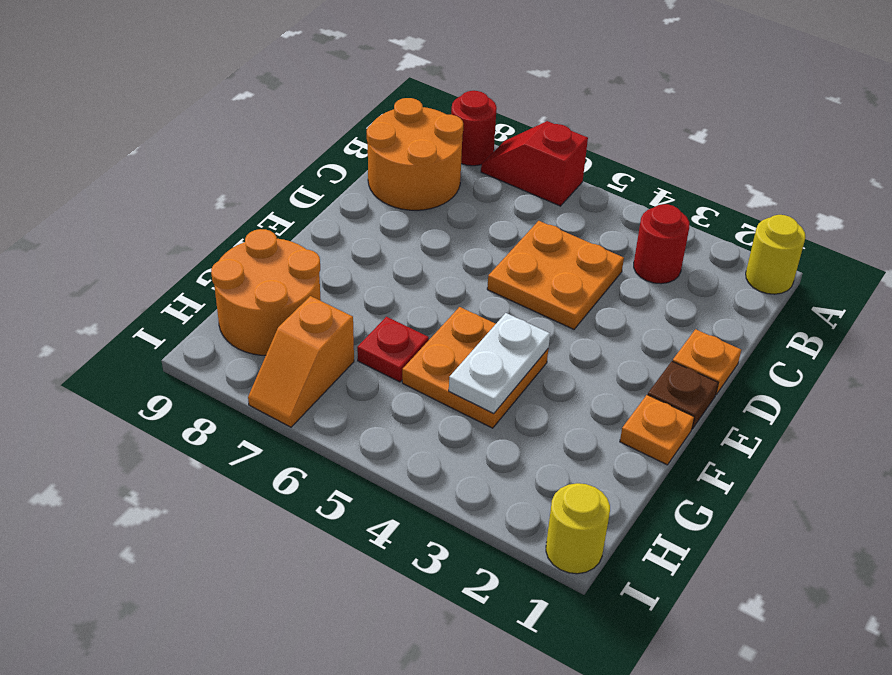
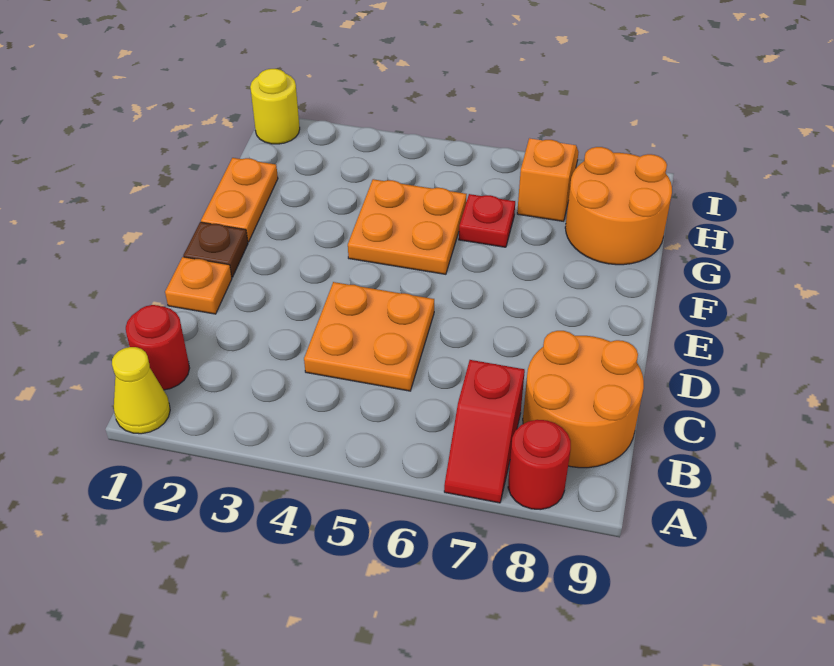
yellow round brick A1 level 1 -> yellow cone A1 level 1
red slope A6:A7 level 1 top 6 -> red slope A7:B7 level 1 top B
red round brick B3 level 1 -> red round brick B1 level 1
orange plate F1 level 1 -> orange plate F1:G1 level 1
white plate F4:G4 level 2 -> none

